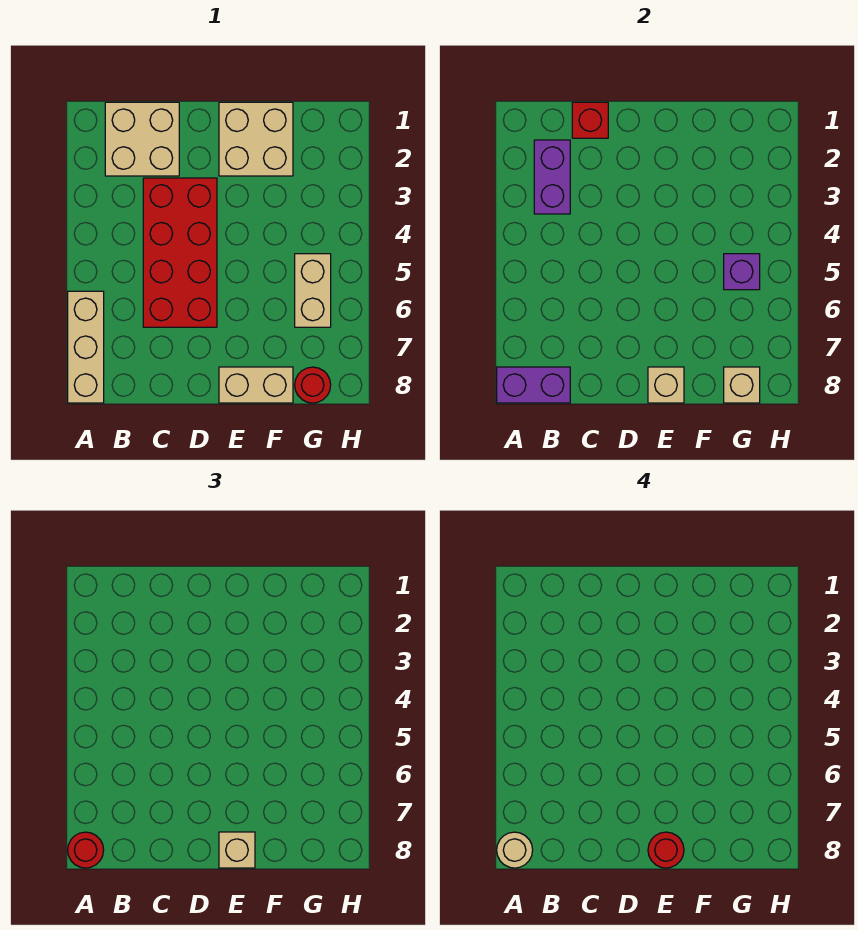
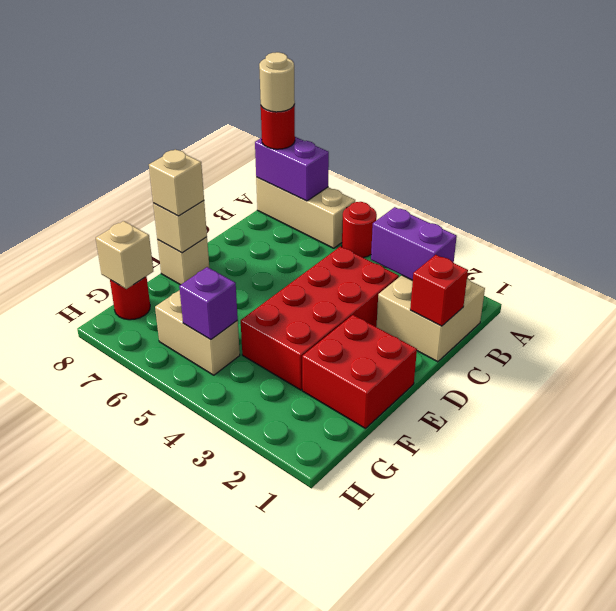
purple brick A8:B8 level 2 -> purple brick A7:A8 level 2
red brick C3:D6 level 1 -> red brick C3:F4 level 1
tan brick E1:F2 level 1 -> red brick E1:F2 level 1
tan brick E8:F8 level 1 -> tan brick E8 level 1
red round brick E8 level 4 -> red round brick A5 level 1

